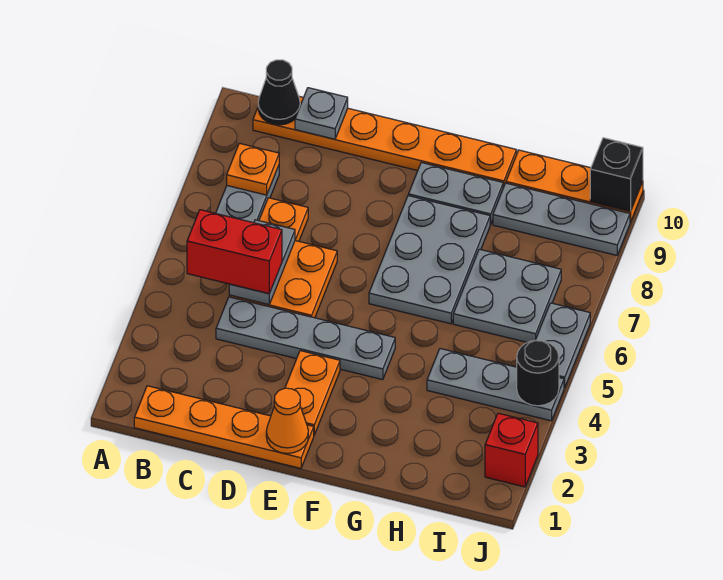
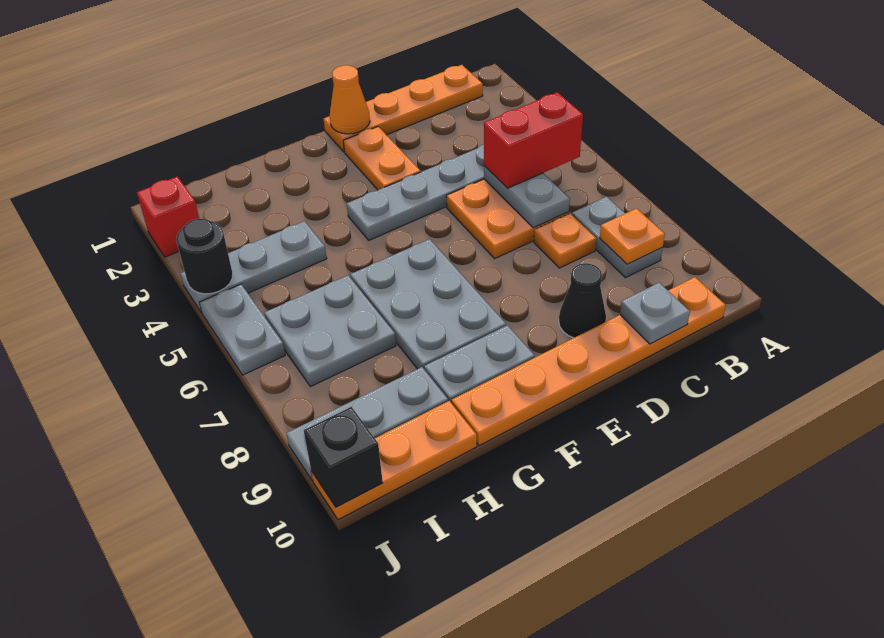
black cone B10 level 2 -> black cone D9 level 1

